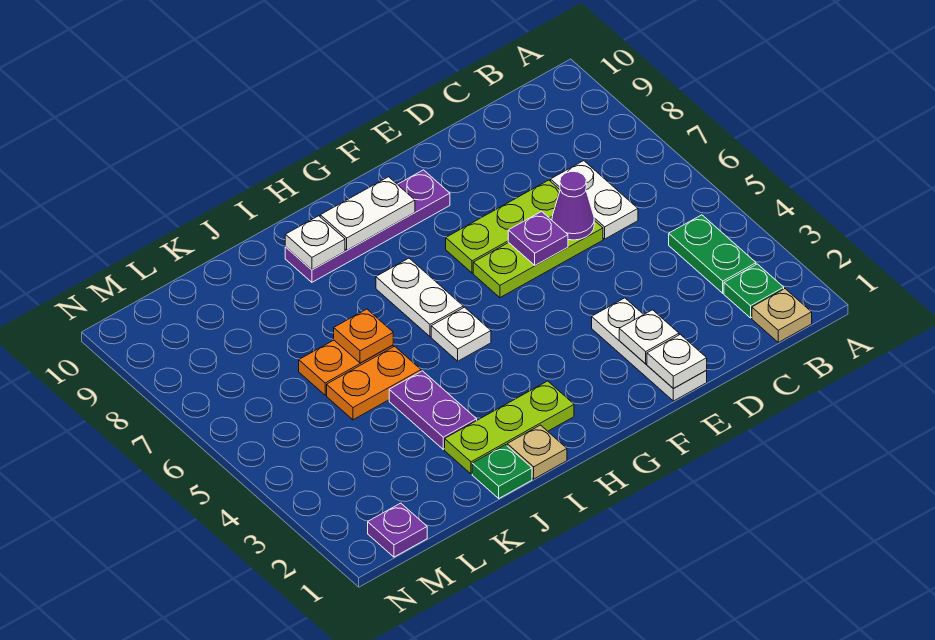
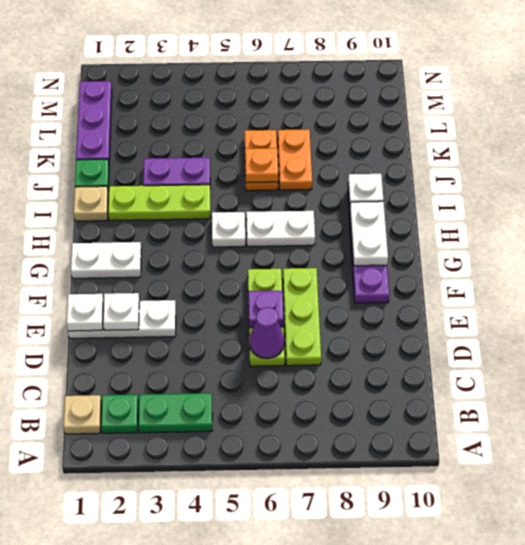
white plate C6:C7 level 1 -> white plate G1:G2 level 1
lime plate H2:J2 level 1 -> lime plate I2:I4 level 1
orange plate J5:K5 level 1 -> orange plate J7:K7 level 1
purple plate M1 level 1 -> purple plate K1:M1 level 1

